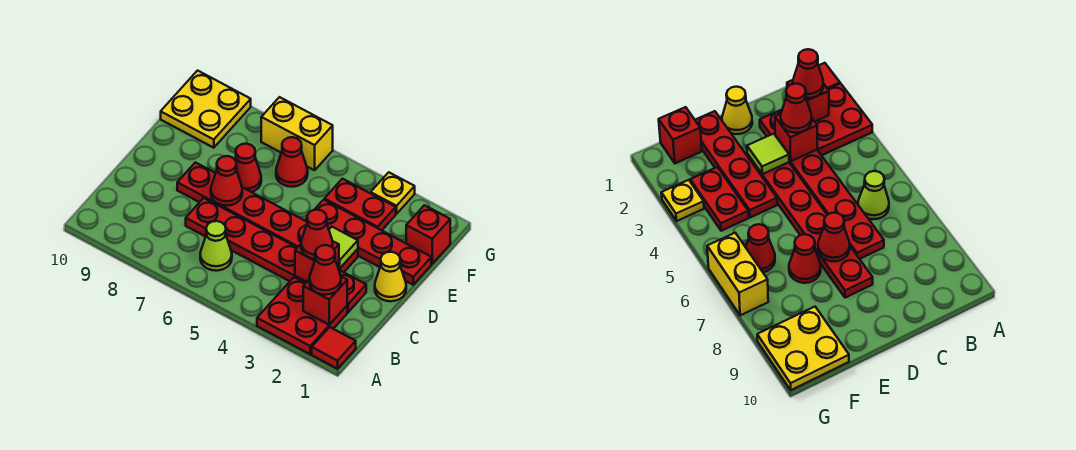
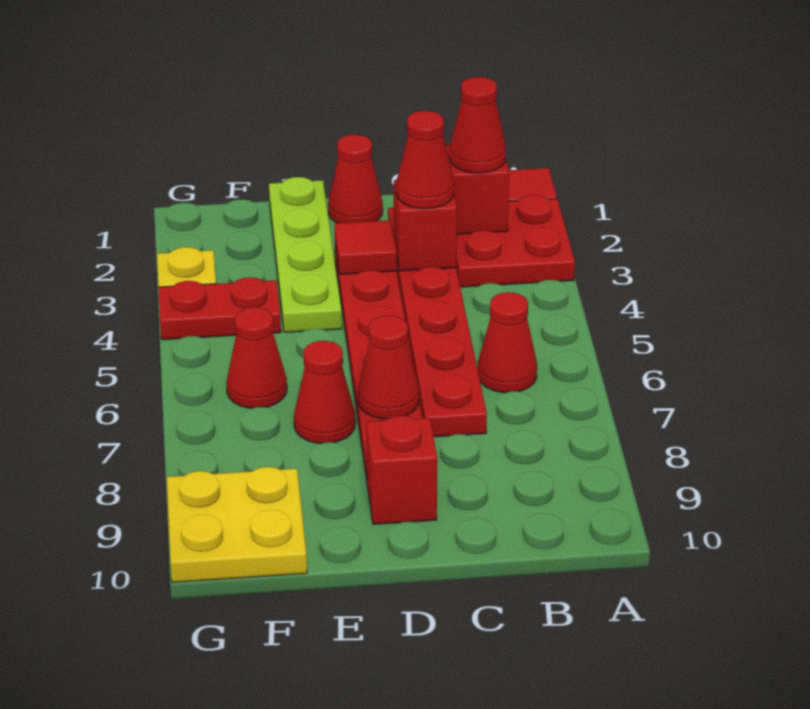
lime cone B6 level 1 -> red cone B6 level 1
yellow cone D1 level 1 -> red cone D1 level 1
lime tile D3 level 2 -> red tile D3 level 2
red plate E1:E4 level 1 -> lime plate E1:E4 level 1
red brick F1 level 1 -> red brick D9 level 1
red plate F3:F4 level 1 -> red plate F4:G4 level 1
yellow brick G6:G7 level 1 -> none

